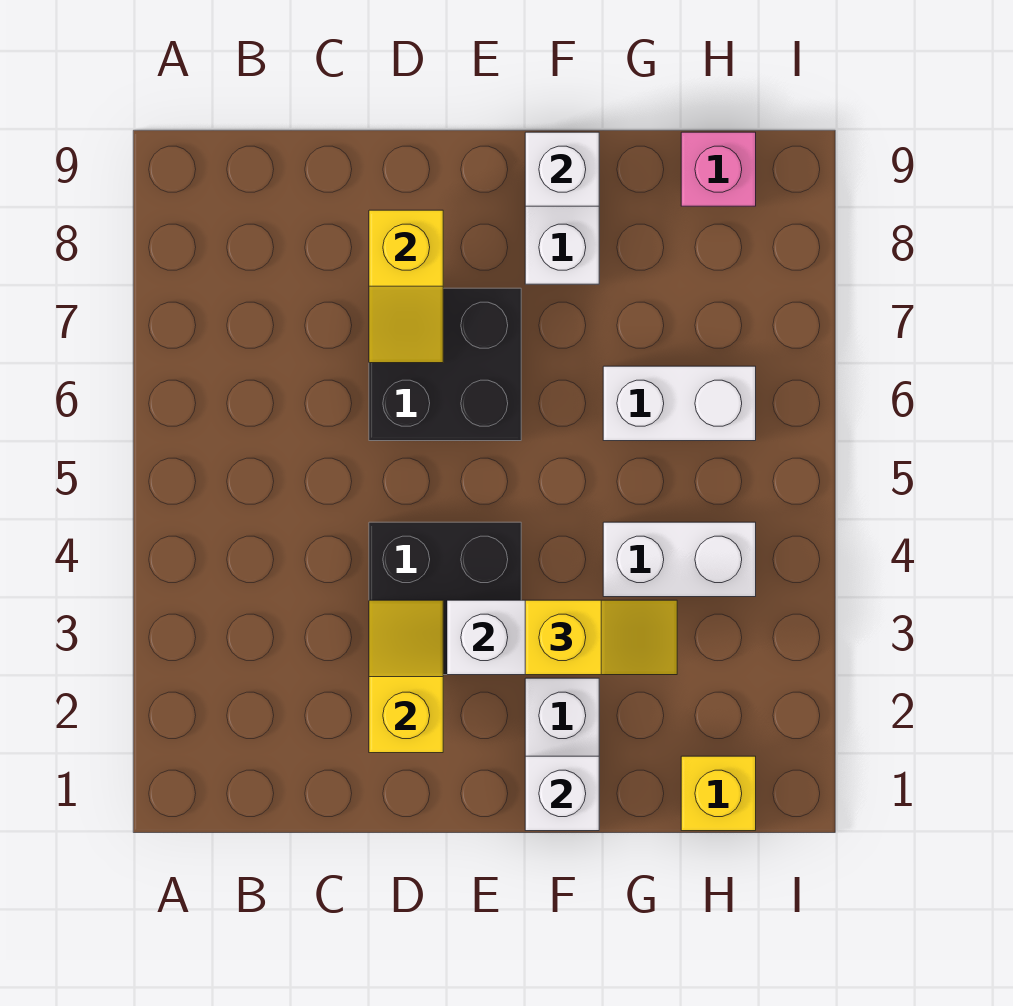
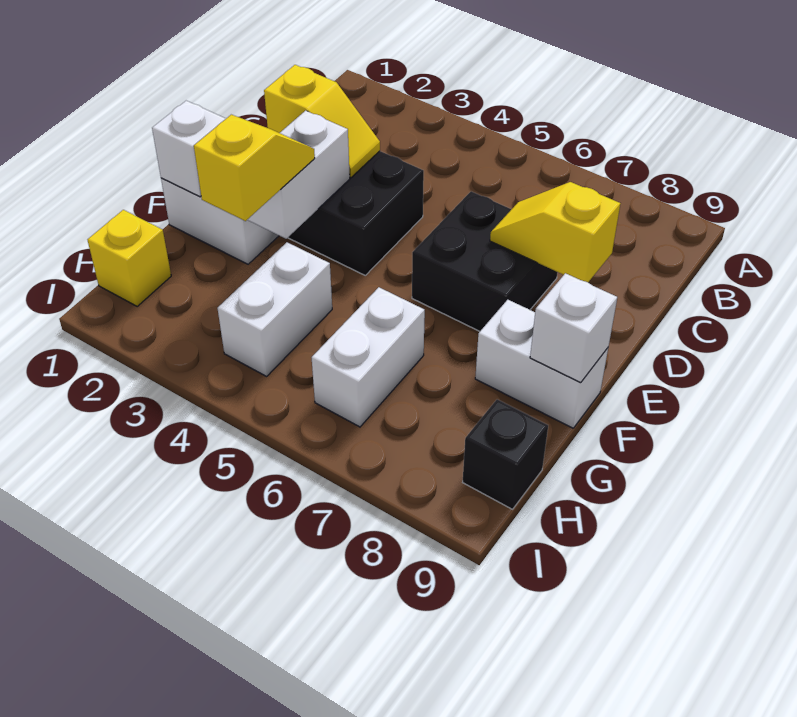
yellow slope F3:G3 level 3 top F -> yellow slope F3:G3 level 3 top G
pink brick H9 level 1 -> black brick H9 level 1

